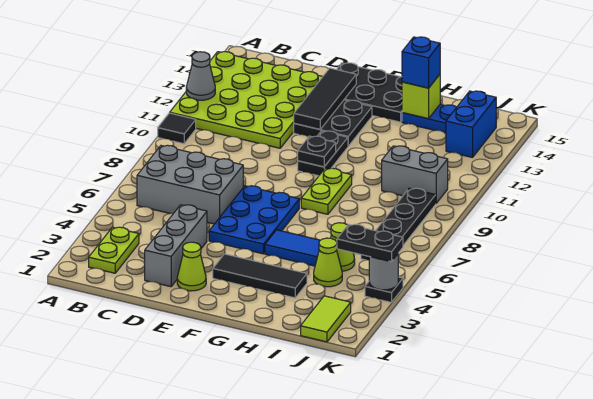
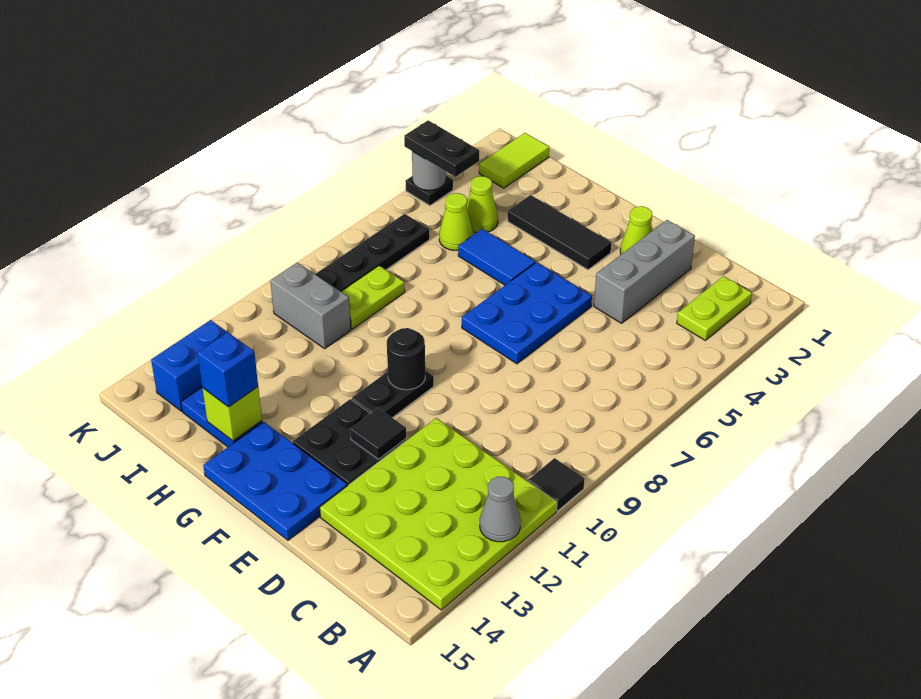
grey brick B6:D7 level 1 -> none
black tile E12:E14 level 2 -> black tile E12 level 2
black plate E14:G15 level 1 -> blue plate E14:G15 level 1
black plate F10 level 2 -> black round brick F10 level 2
lime plate G8:G9 level 1 -> lime plate I8:I9 level 1

